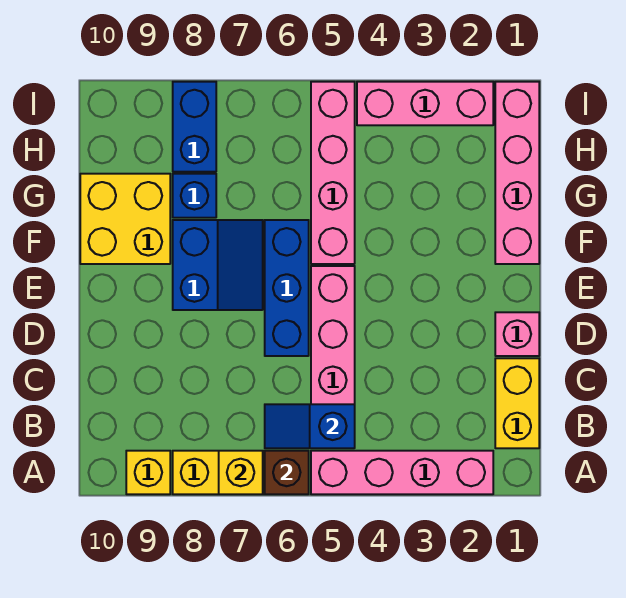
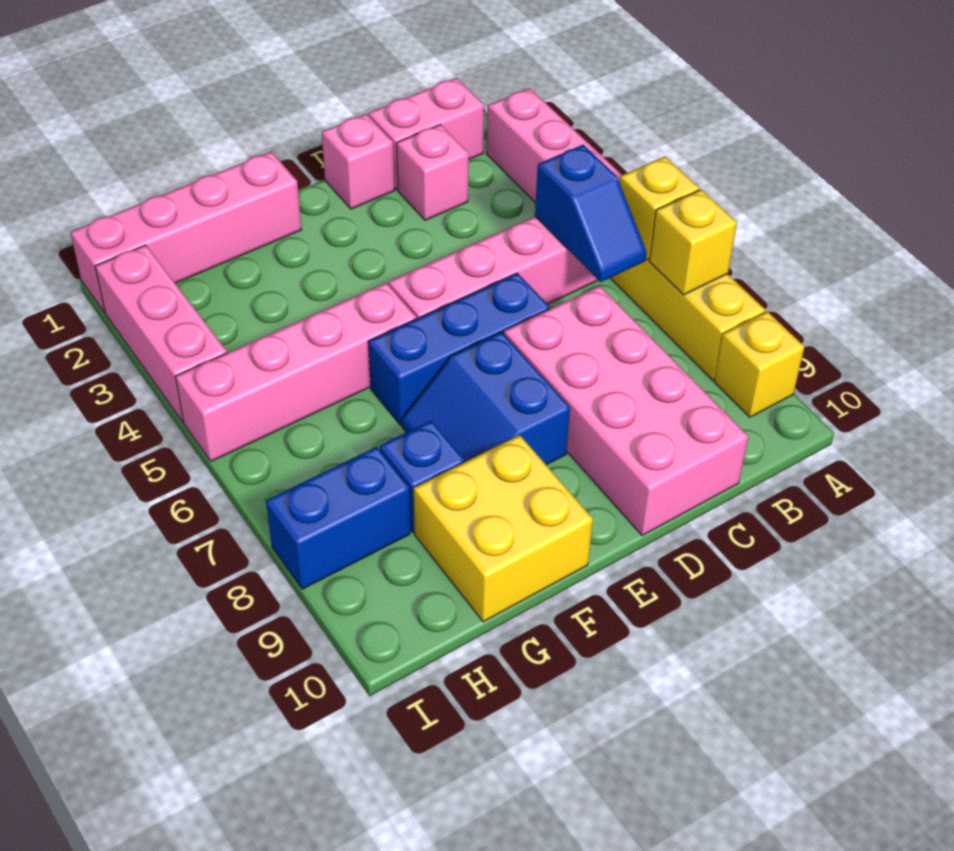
brown brick A6 level 2 -> yellow brick A6 level 2
yellow brick B1:C1 level 1 -> pink brick B1:C1 level 1
none -> pink brick C2 level 1
none -> pink brick C7:D10 level 1
blue slope E7:F8 level 1 top 8 -> blue slope E7:F8 level 1 top E

